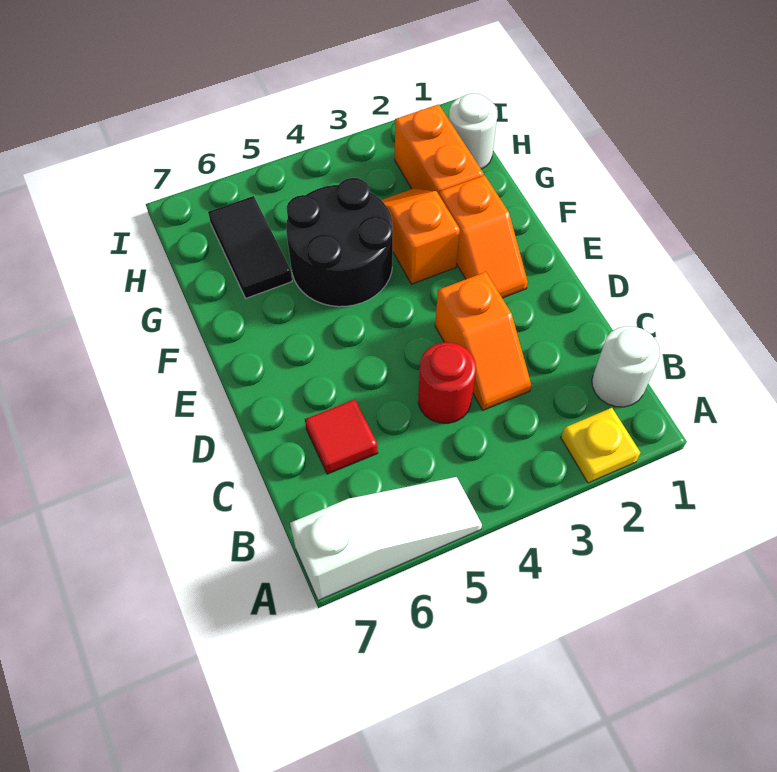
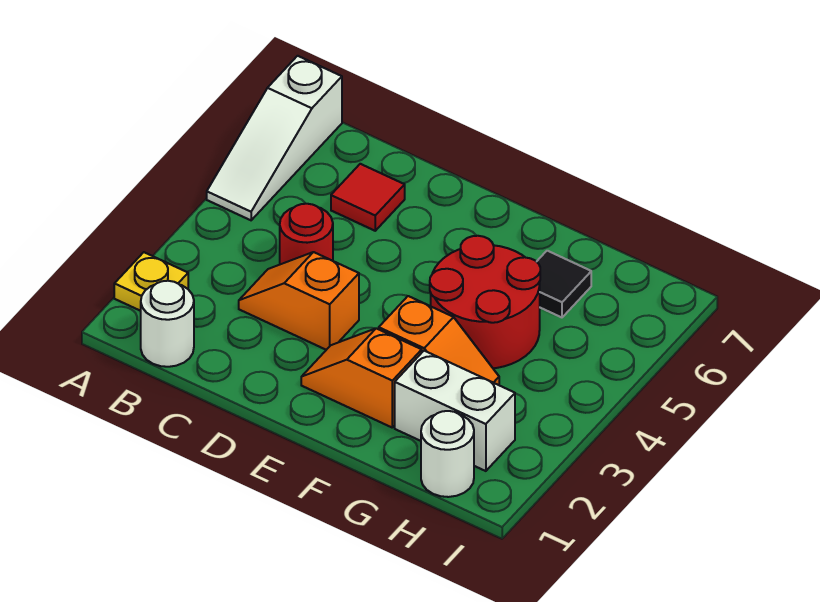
black round brick F4:G5 level 1 -> red round brick F4:G5 level 1
orange brick G2:H2 level 1 -> white brick G2:H2 level 1
black tile G6:H6 level 1 -> black tile G6 level 1

